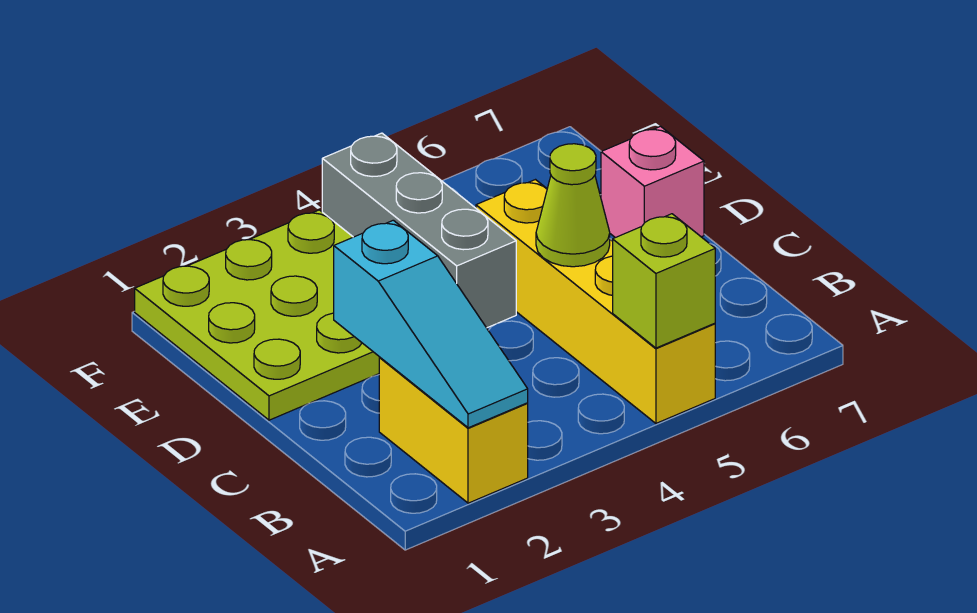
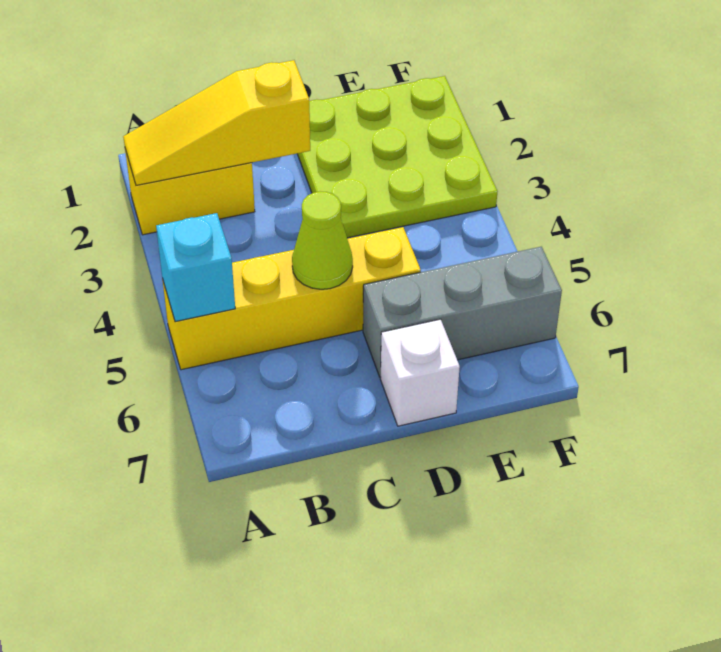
cyan slope A2:C2 level 2 top C -> yellow slope A2:C2 level 2 top C
lime brick A5 level 2 -> cyan brick A5 level 2
grey brick D4:F4 level 1 -> grey brick D6:F6 level 1
pink brick D7 level 1 -> white brick D7 level 1

